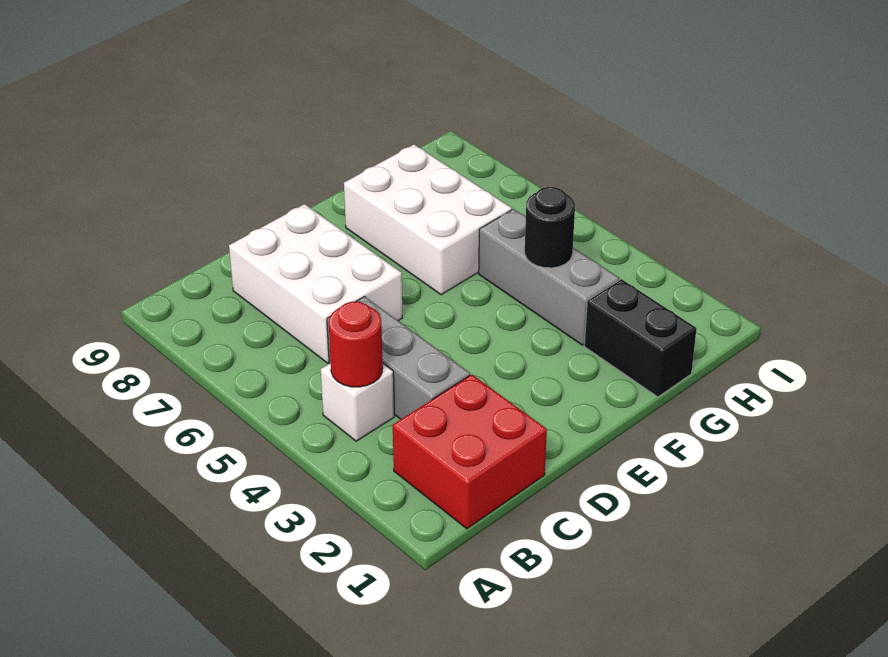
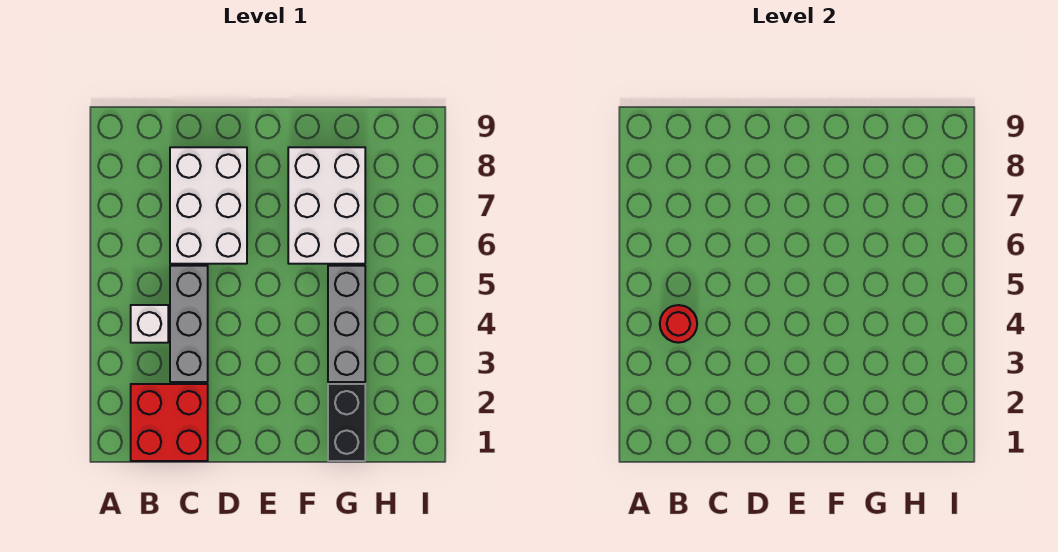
black round brick G4 level 2 -> none

